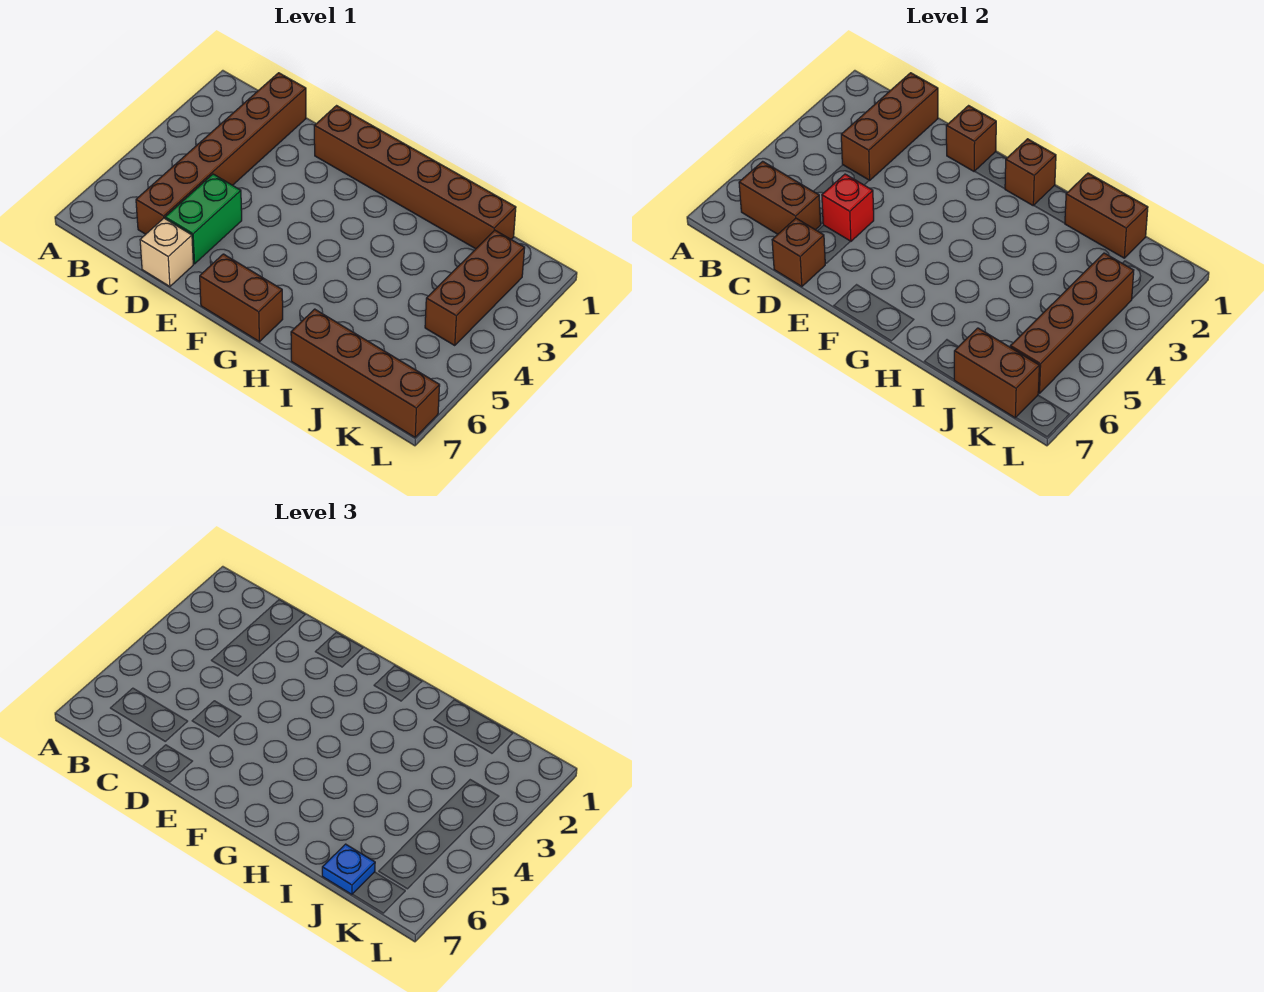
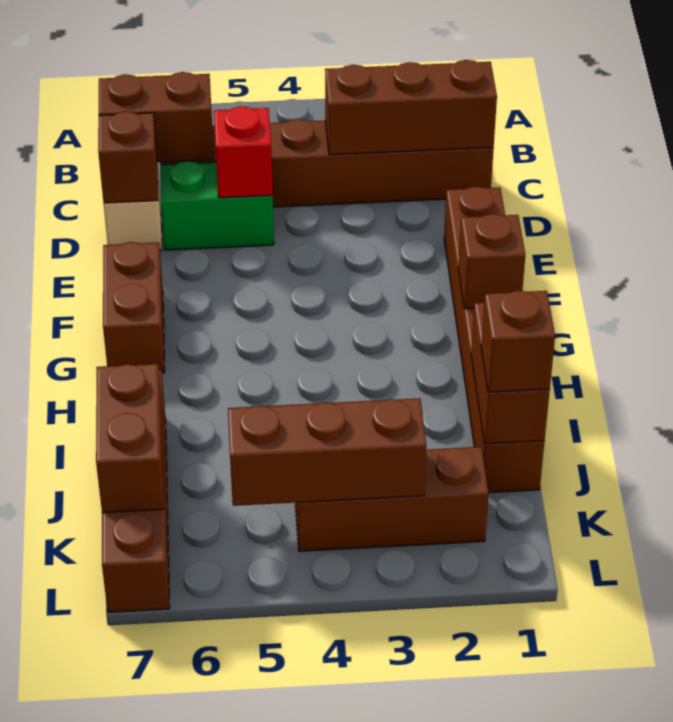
brown brick B6:C6 level 2 -> brown brick C6:C7 level 2
brown brick E1 level 2 -> brown brick J1 level 3
blue plate J7 level 3 -> none
brown brick K3:K6 level 2 -> brown brick K3:K5 level 2

